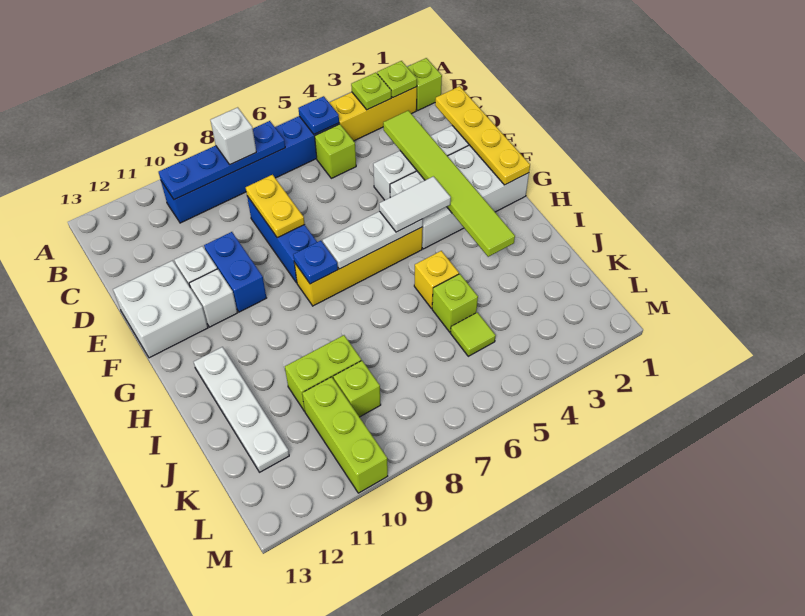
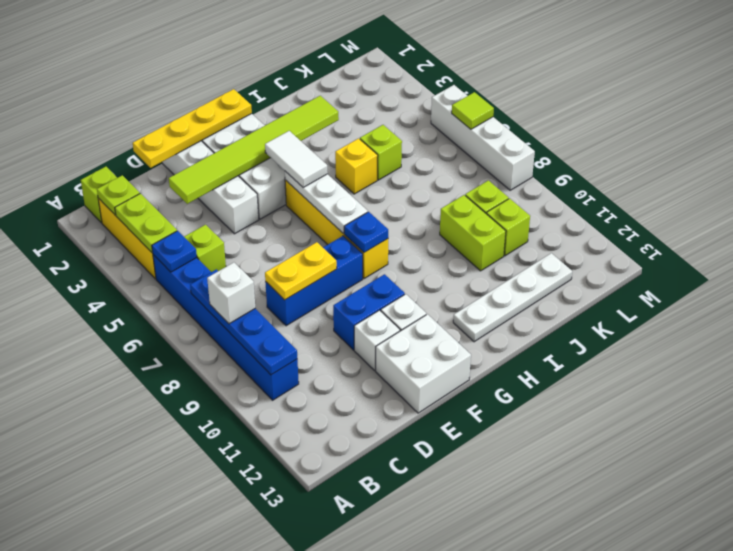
lime plate B3 level 2 -> lime plate B3:B4 level 2
lime tile K5 level 1 -> lime tile M6 level 2
lime brick K10:M10 level 1 -> lime brick K10 level 1
none -> white brick M5:M8 level 1

